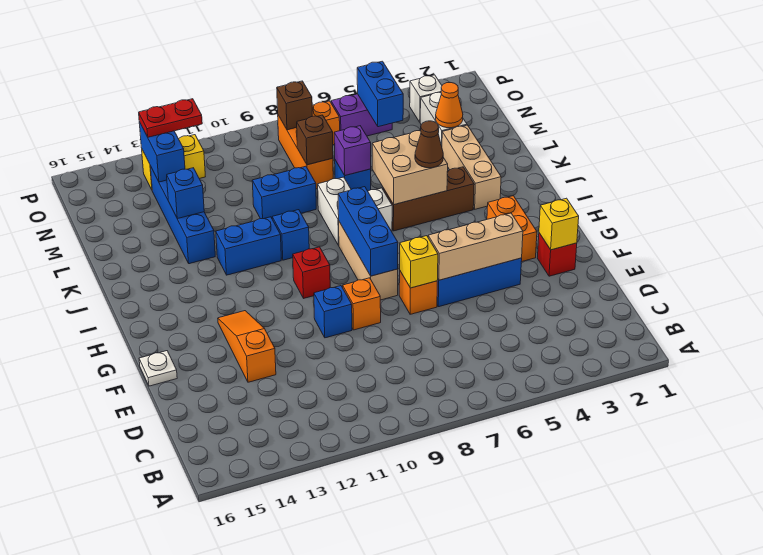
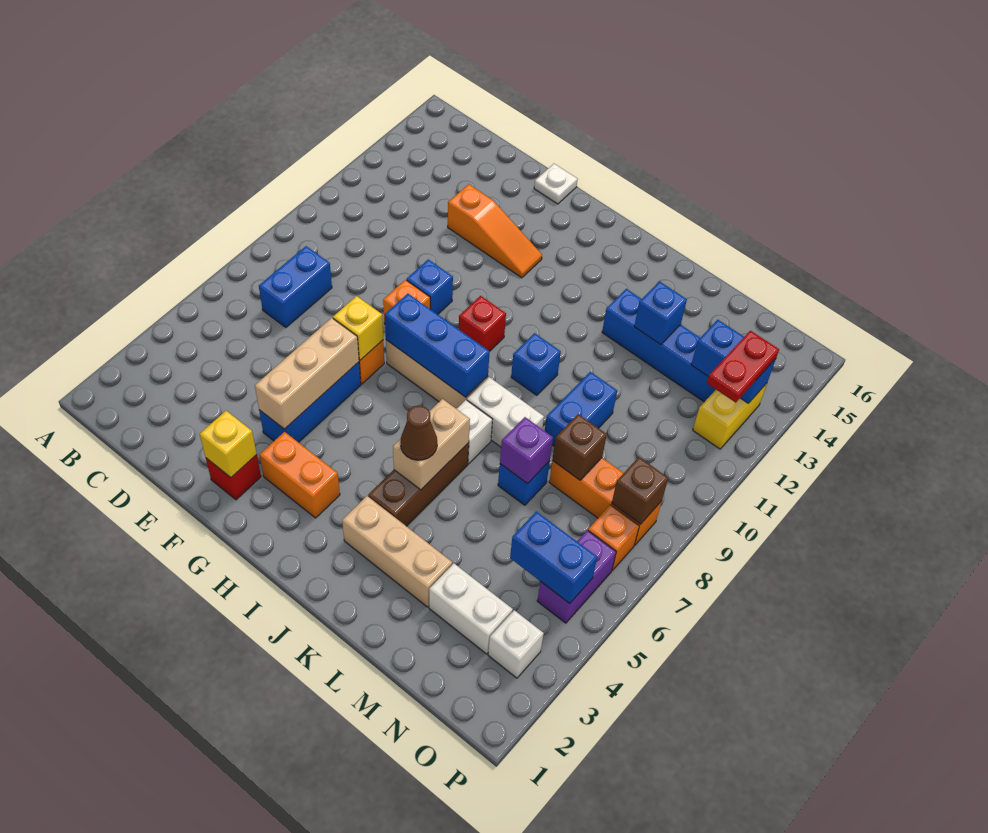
tan brick J5:K6 level 2 -> tan brick J5:J6 level 2
blue brick J11:J12 level 1 -> blue brick C7:C8 level 1
orange cone M3 level 2 -> none

